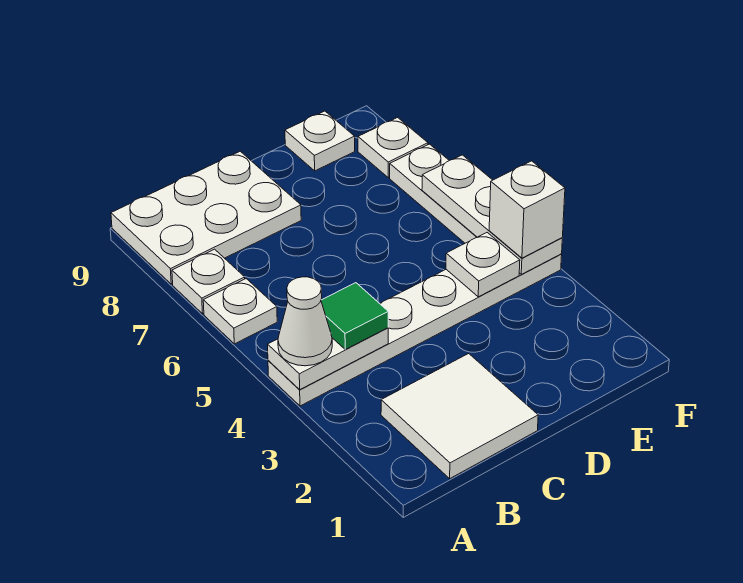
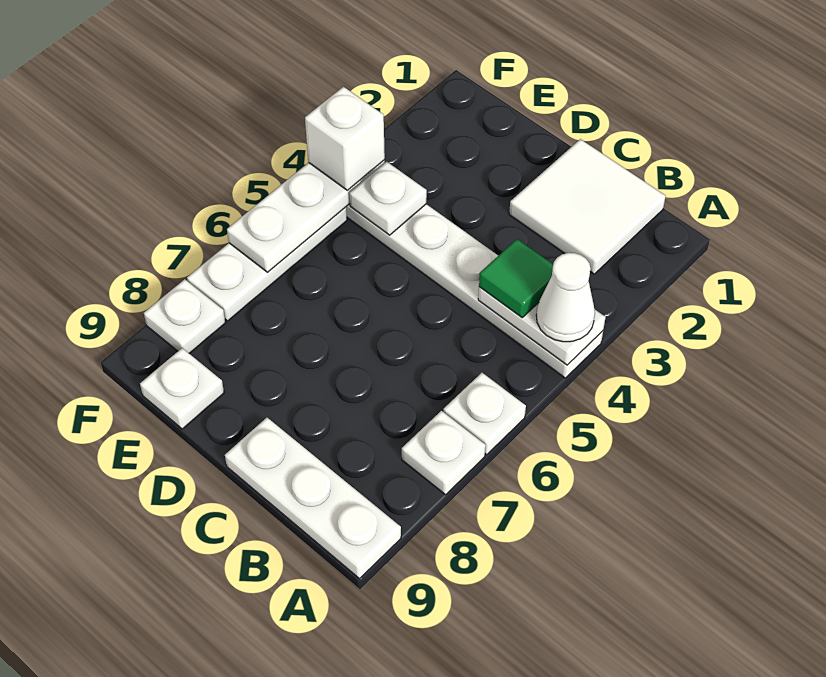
white plate A8:C9 level 1 -> white plate A9:C9 level 1

